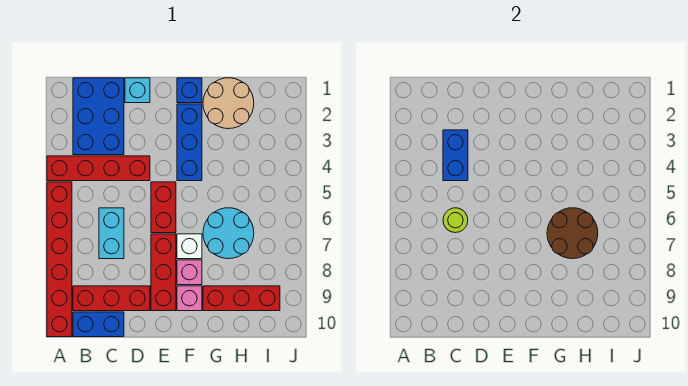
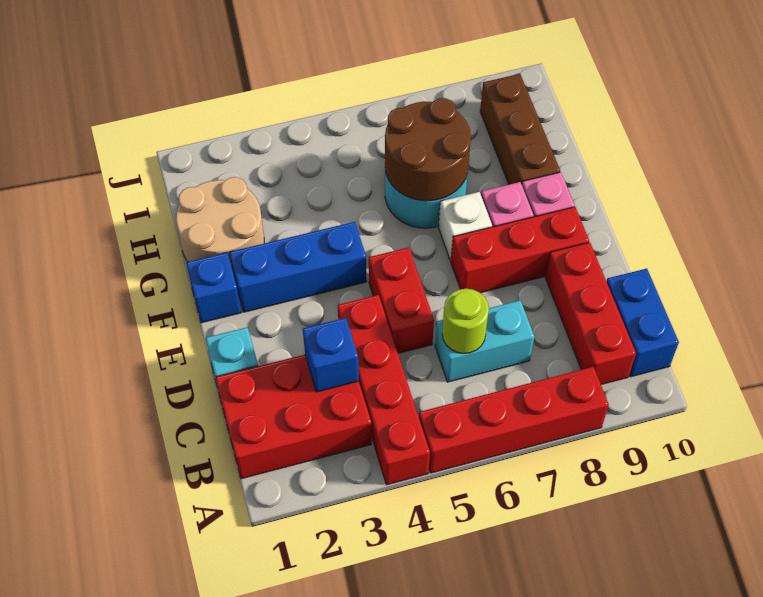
red brick A5:A10 level 1 -> red brick A5:A8 level 1
blue brick B1:C3 level 1 -> red brick B1:C3 level 1
blue brick C3:C4 level 2 -> blue brick C3 level 2
red brick E5:E6 level 1 -> red brick D5:E5 level 1
red brick G9:I9 level 1 -> brown brick G9:I9 level 1

